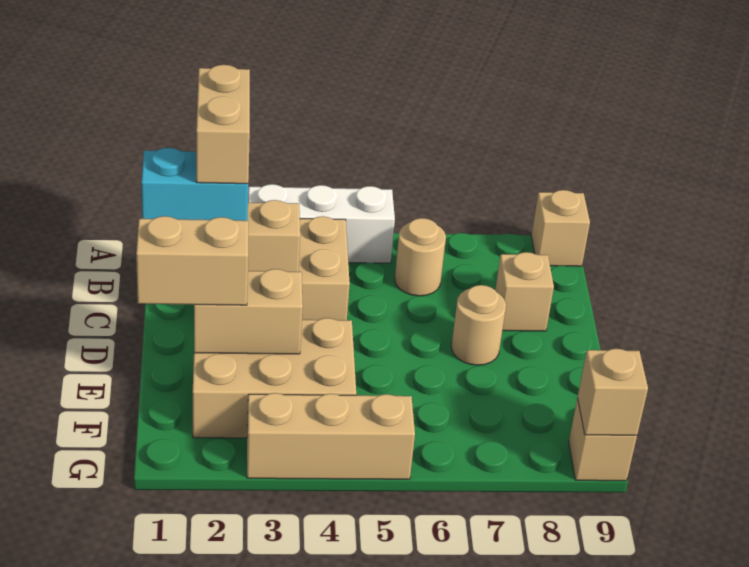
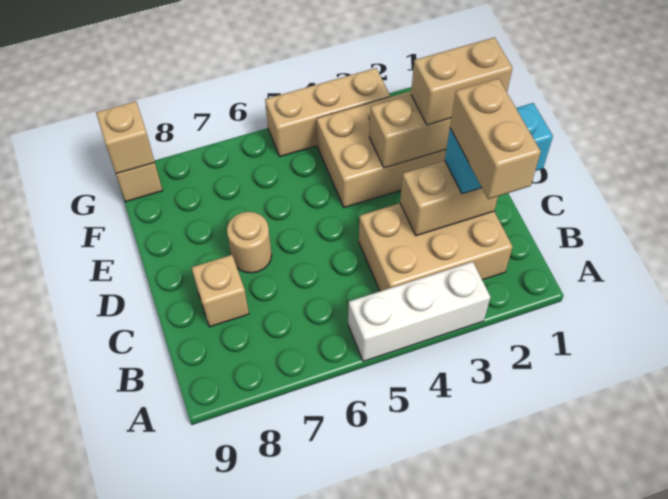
tan brick A9 level 1 -> none
tan round brick B6 level 1 -> none

